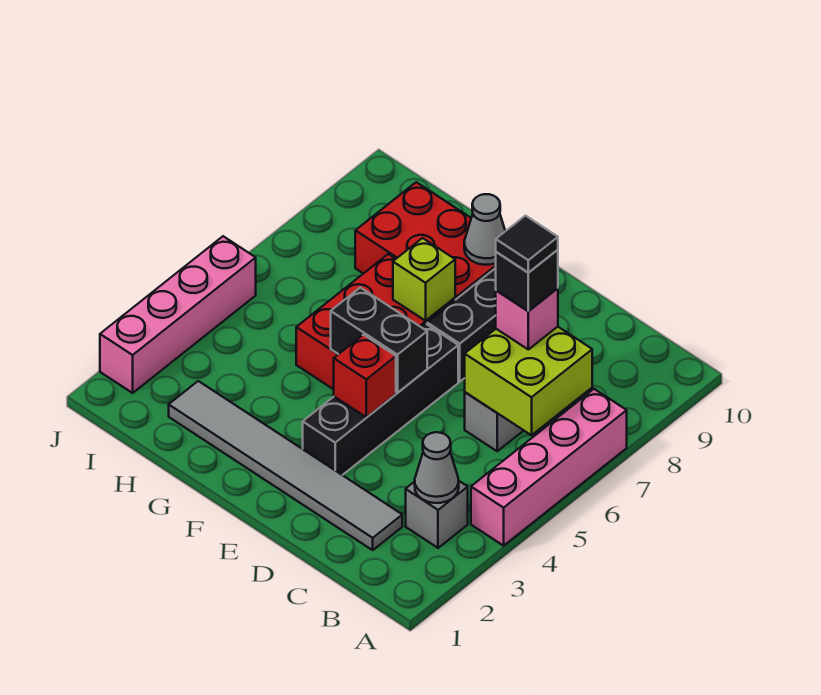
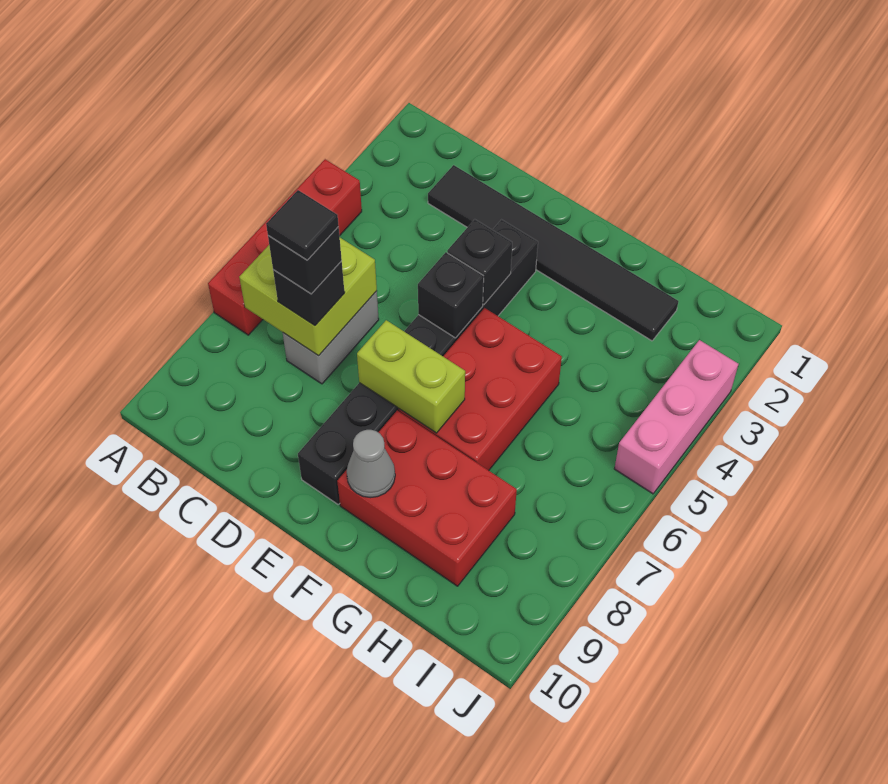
pink brick A4:A7 level 1 -> red brick A4:A7 level 1
grey brick B3 level 1 -> none
grey cone B3 level 2 -> none
grey tile C2:H2 level 1 -> black tile C2:H2 level 1
pink brick C7 level 3 -> black brick C7 level 3
red brick E4 level 2 -> black brick E4 level 2
black brick E5:F5 level 2 -> black brick E5 level 2
lime brick F7 level 2 -> lime brick E7:F7 level 2
pink brick J2:J5 level 1 -> pink brick J3:J5 level 1

